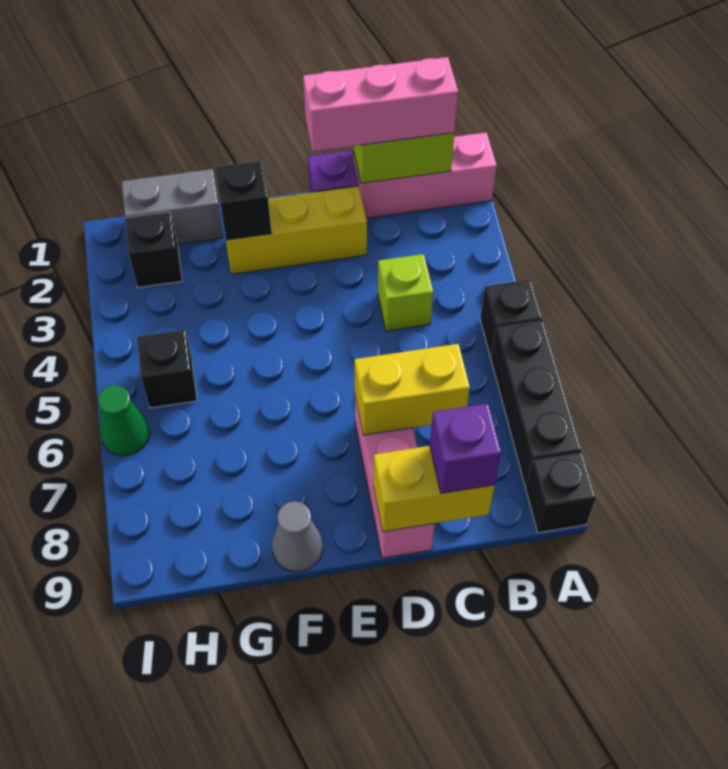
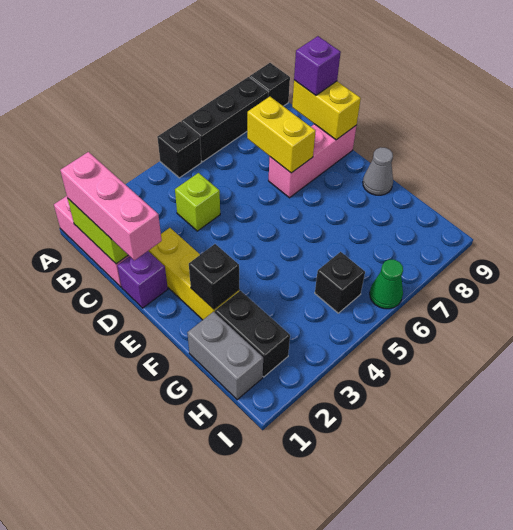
black brick H2 level 1 -> black brick G2:H2 level 1

